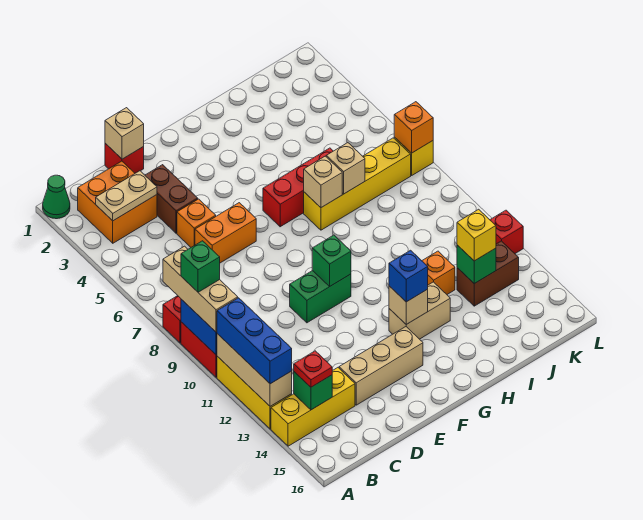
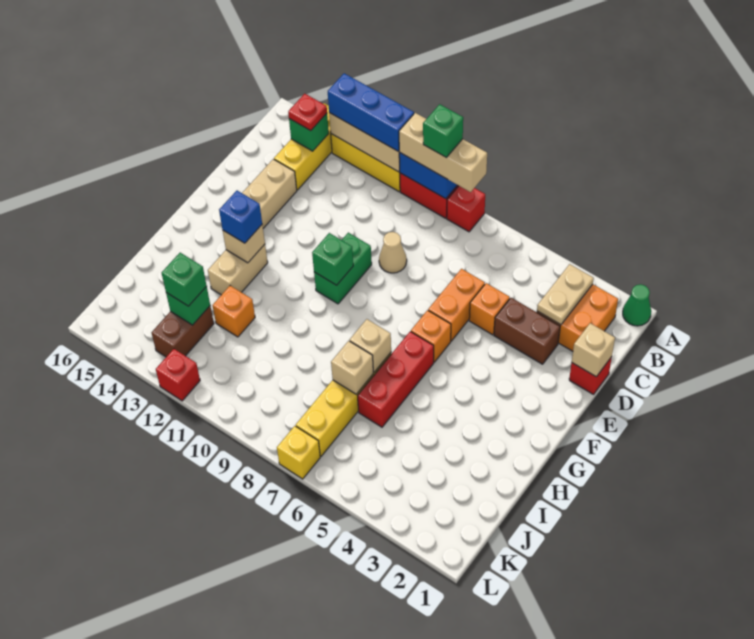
none -> tan cone D9 level 1
yellow brick J13 level 3 -> green brick J13 level 3
orange brick L7 level 2 -> orange brick F6 level 1

